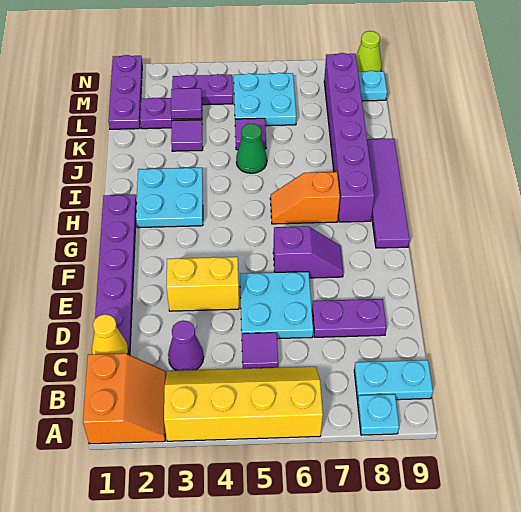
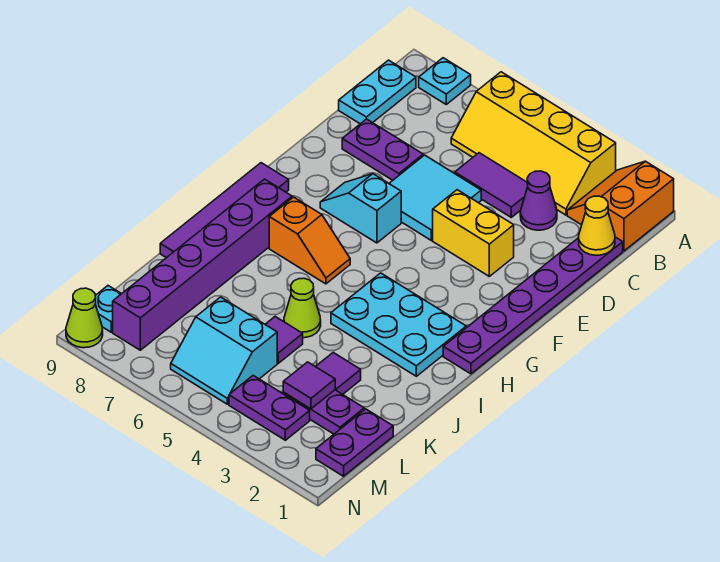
cyan plate B8:B9 level 1 -> cyan plate B9:C9 level 1
purple tile C5 level 1 -> purple tile C4:C5 level 1
cyan plate D5:E6 level 1 -> cyan tile D5:E6 level 1
purple slope F6:F7 level 1 top 6 -> cyan slope F6:F7 level 1 top 6
cyan plate H2:I3 level 1 -> cyan plate H2:I4 level 1
green cone J5 level 1 -> lime cone J5 level 1
purple plate L1:N1 level 1 -> purple plate L1:M1 level 1
cyan plate L5:M6 level 1 -> cyan slope L5:M6 level 1 top L

